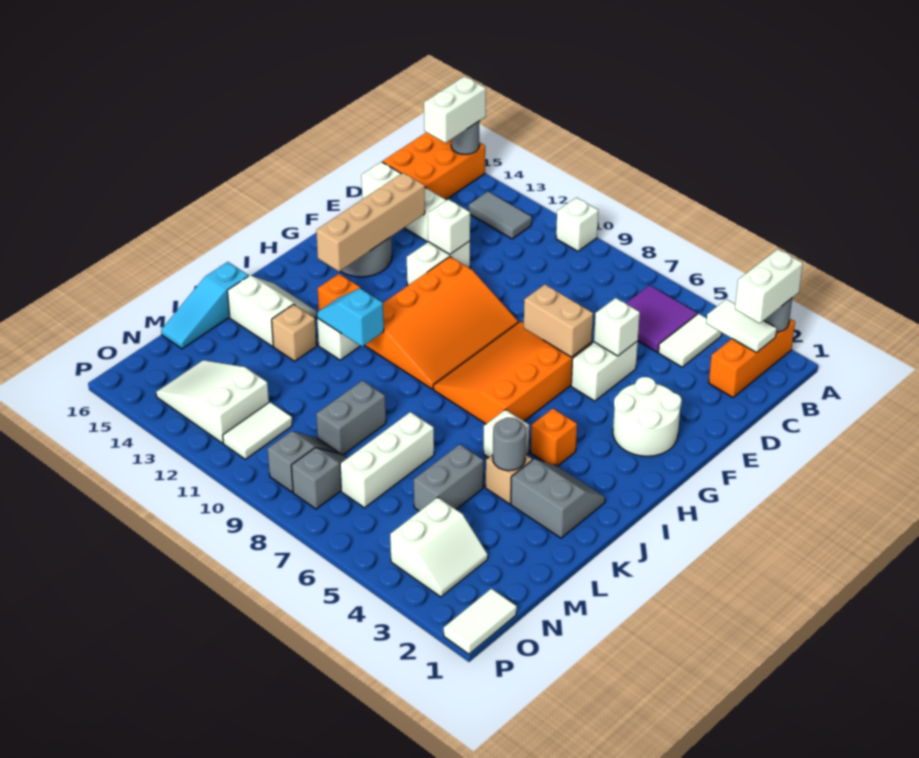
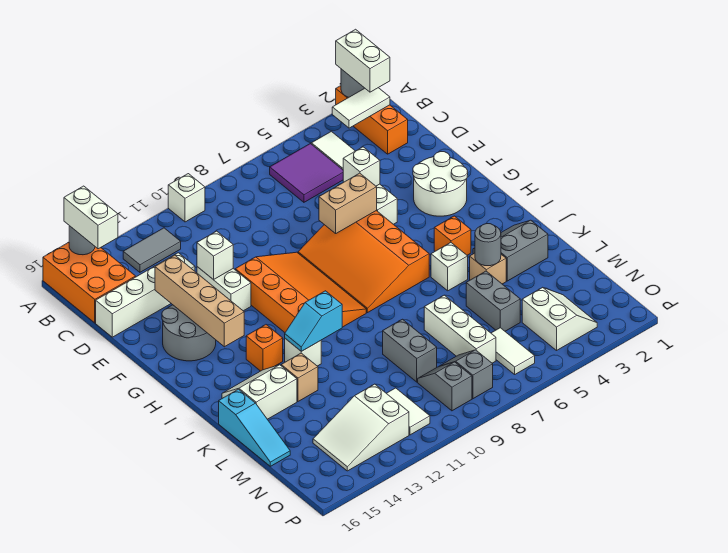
white tile O1:P1 level 1 -> white tile N6:O6 level 1

